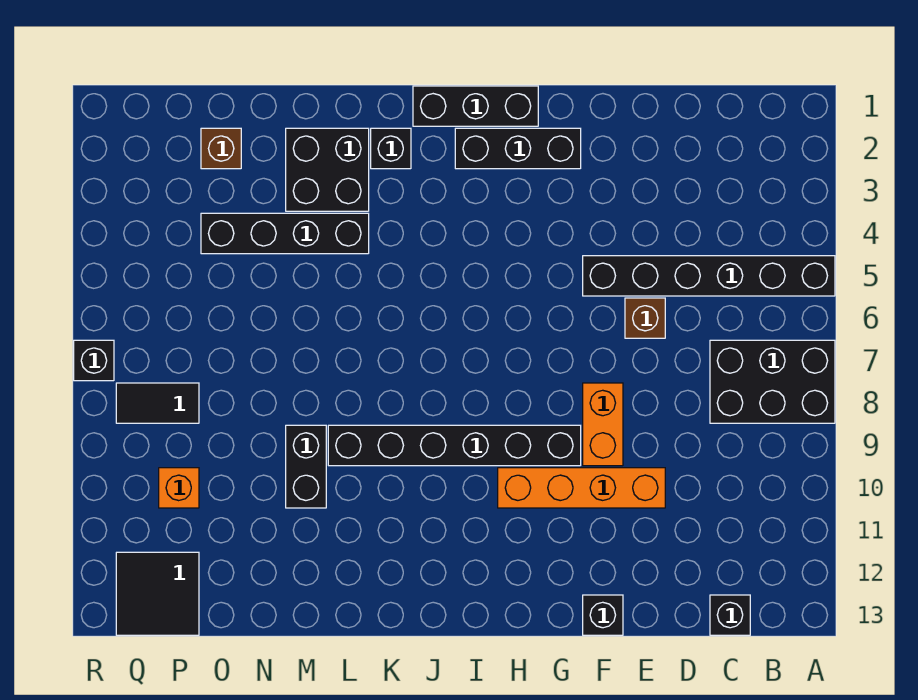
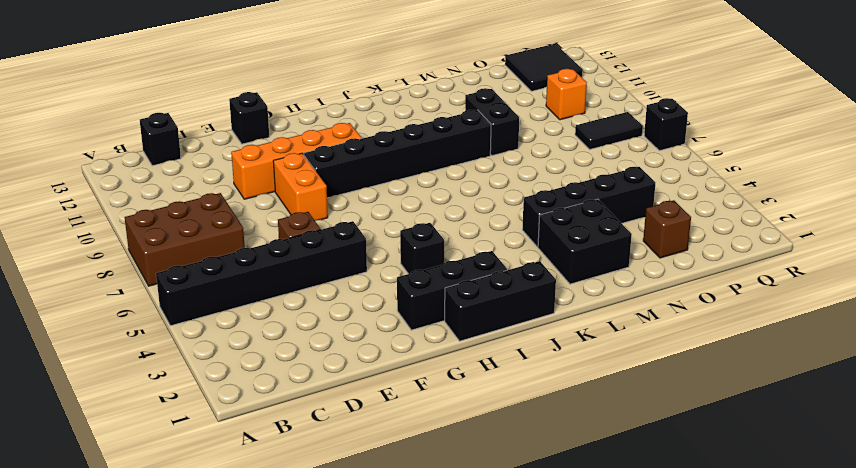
black brick A7:C8 level 1 -> brown brick A7:C8 level 1
black brick K2 level 1 -> black brick H4 level 1

